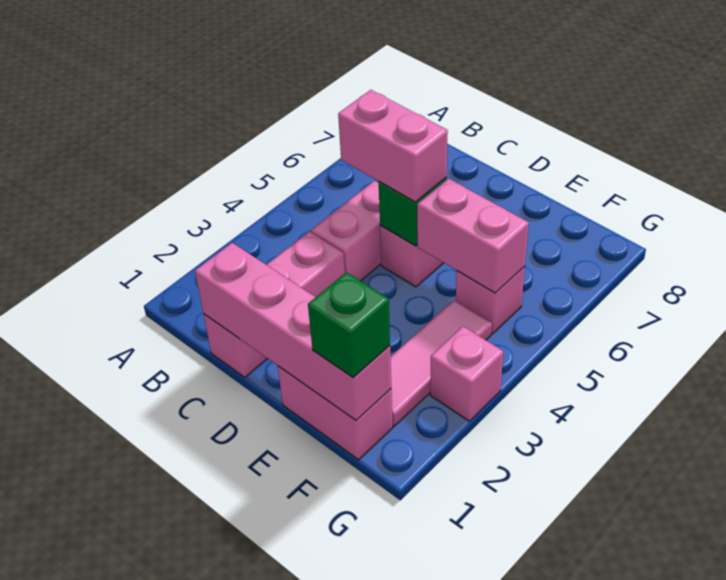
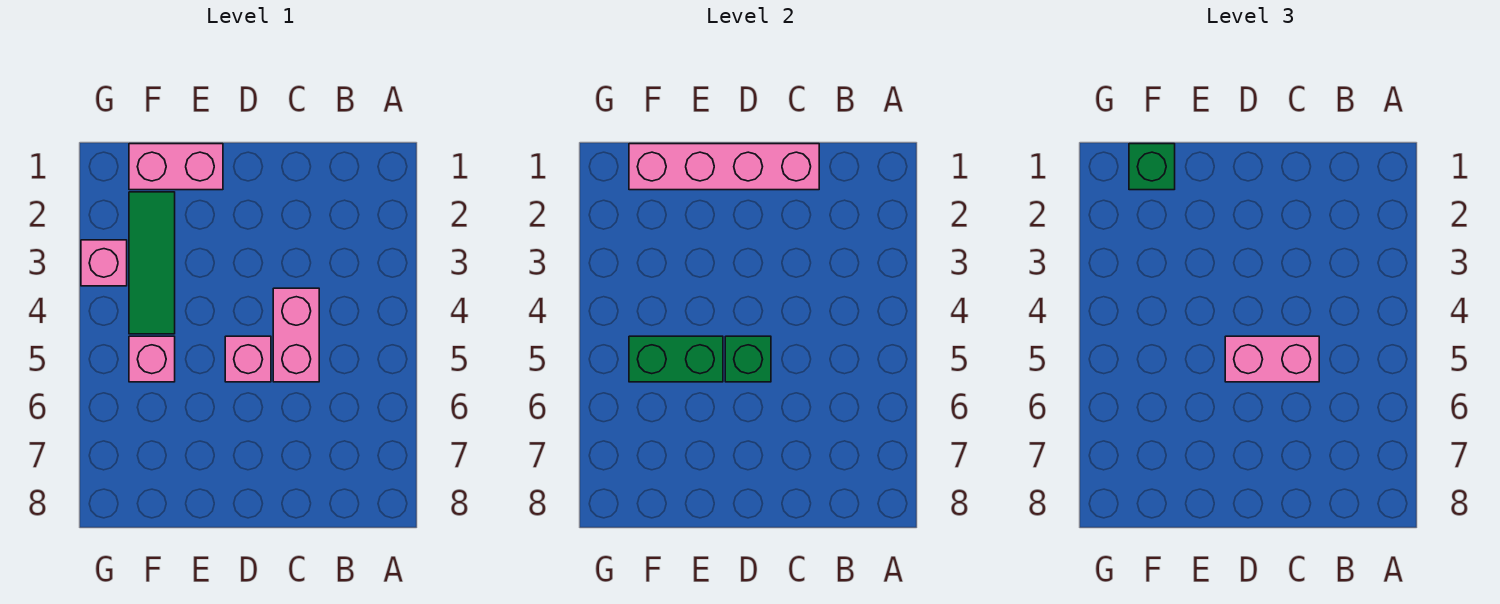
pink brick C1:C3 level 1 -> none
pink brick E5:F5 level 2 -> green brick E5:F5 level 2
pink tile F2:F4 level 1 -> green tile F2:F4 level 1

